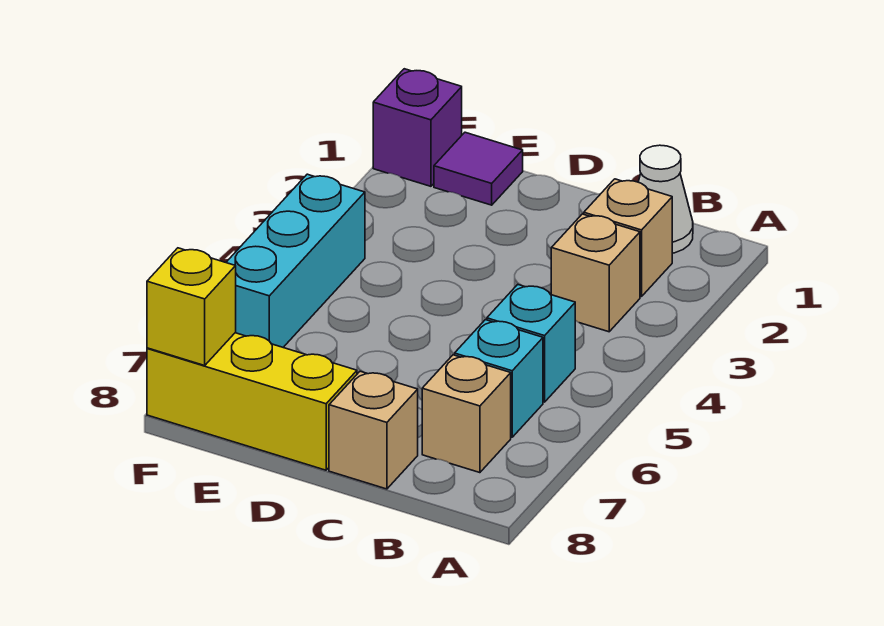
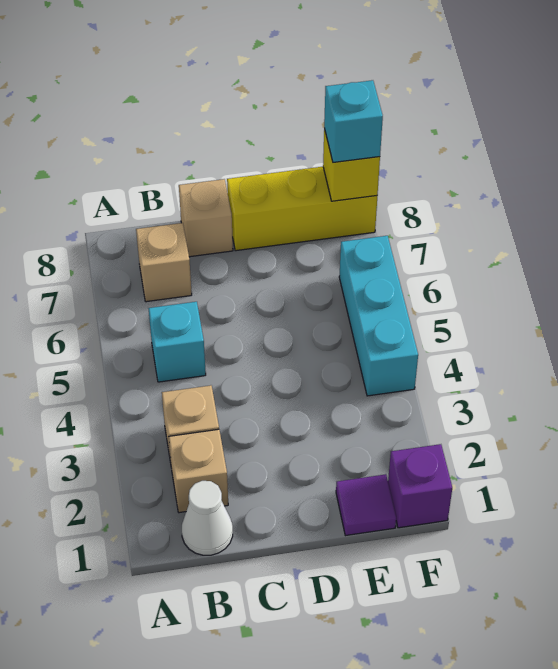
cyan brick B6 level 1 -> cyan brick F8 level 3

